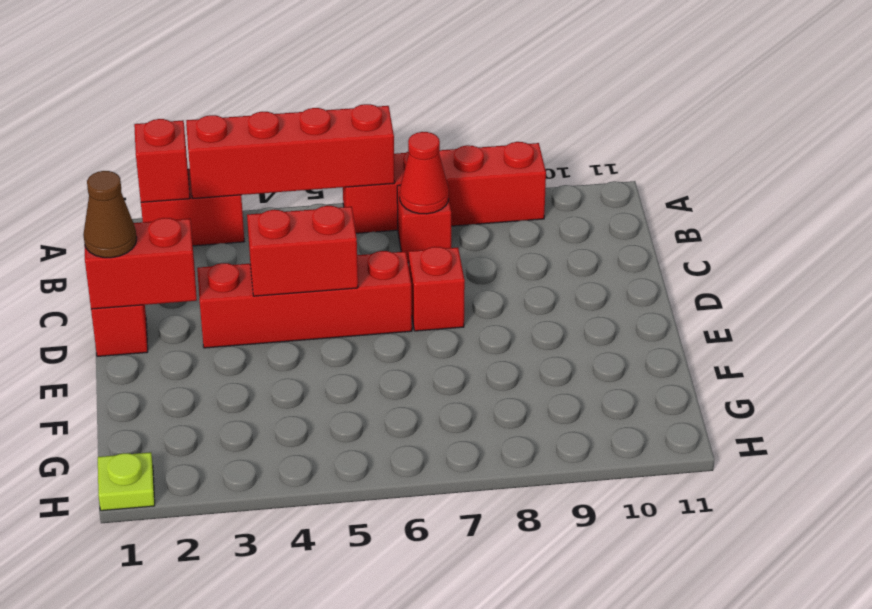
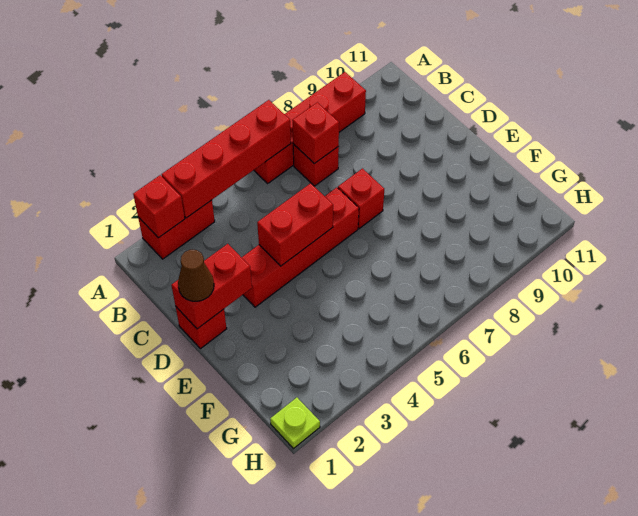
red cone B7 level 2 -> red brick B7 level 2

